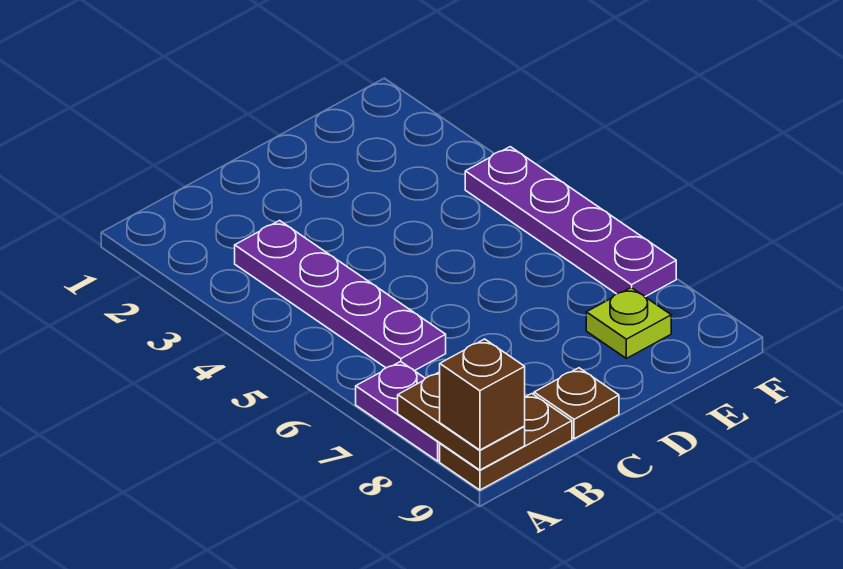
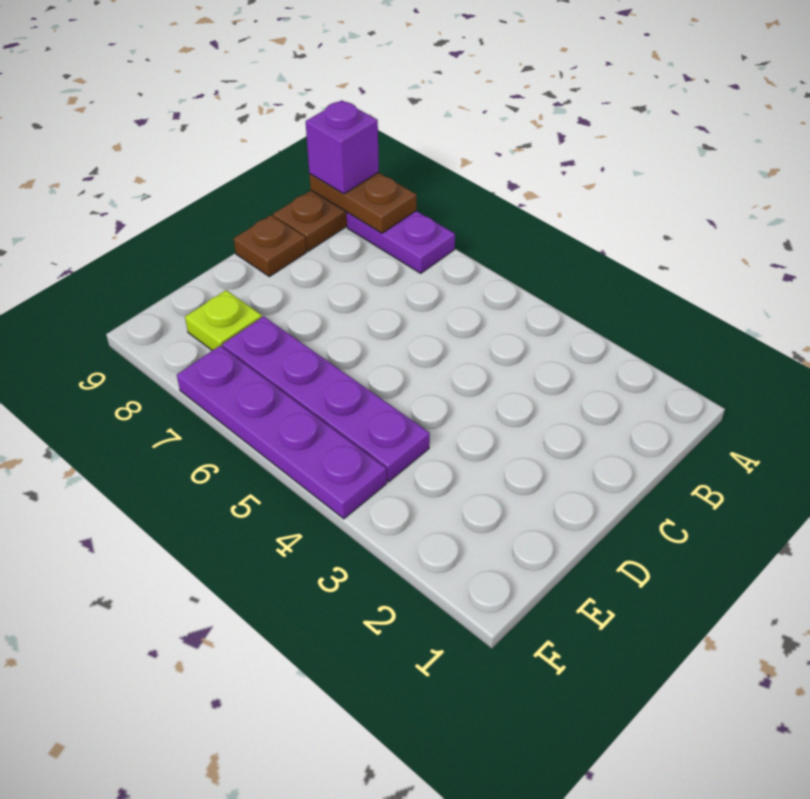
brown brick A9 level 3 -> purple brick A9 level 3
purple plate B3:B6 level 1 -> purple plate E4:E7 level 1

